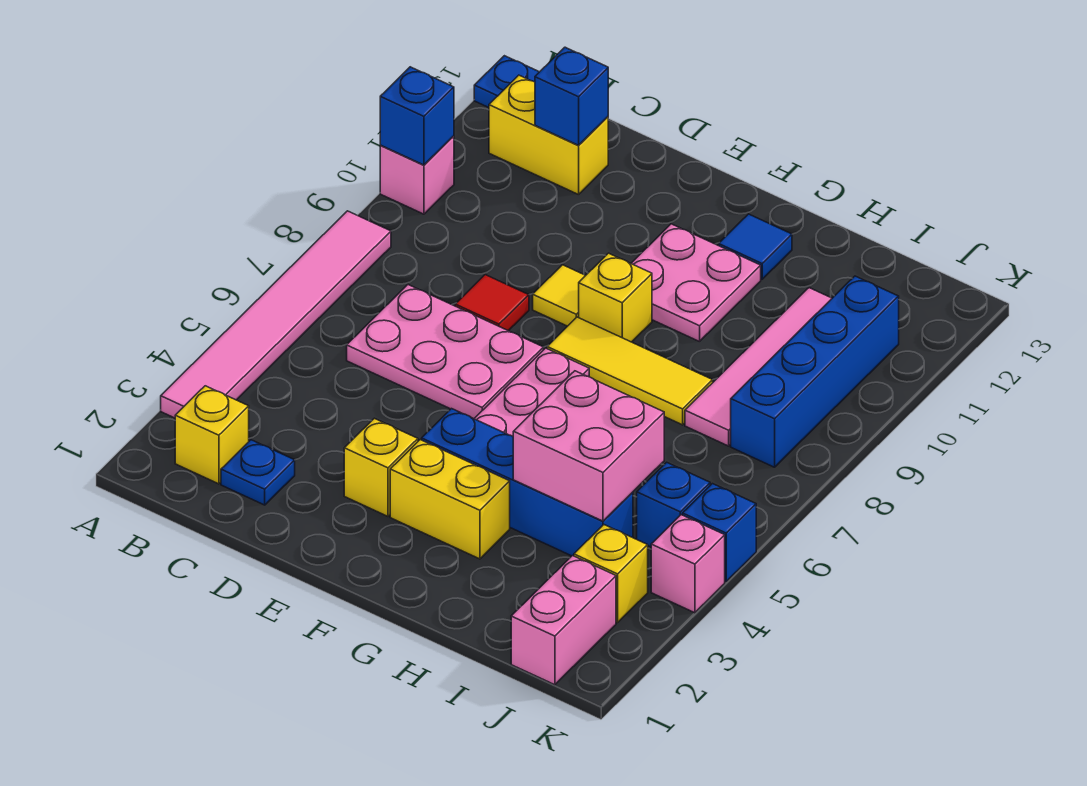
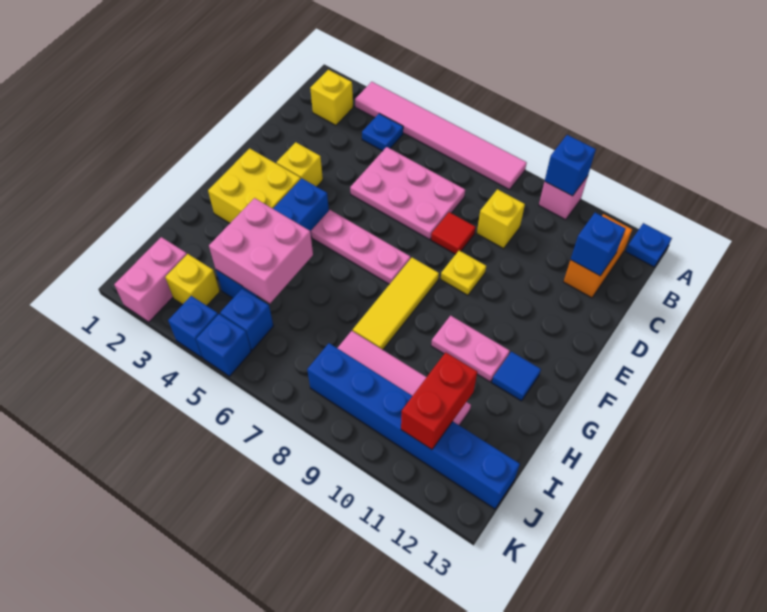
yellow brick B12:C12 level 1 -> orange brick B12:C12 level 1
blue plate C2 level 1 -> blue plate B4 level 1
pink plate C6:E7 level 1 -> pink plate C5:D7 level 1
yellow tile E9 level 1 -> yellow plate E9 level 1
yellow brick F3:G3 level 1 -> yellow brick F2:G3 level 1
yellow brick F9 level 1 -> yellow brick C9 level 1
pink plate F10:G11 level 1 -> pink plate G10:G11 level 1
none -> red brick I11:J11 level 2
pink brick J1:J2 level 1 -> pink brick J2:K2 level 1
blue brick J8:J11 level 1 -> blue brick J8:J13 level 1
pink brick K4 level 1 -> blue brick K4 level 1

